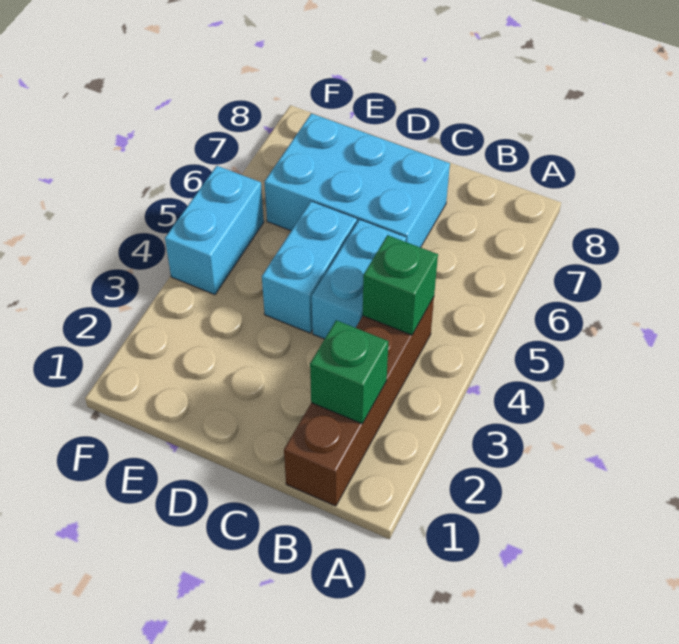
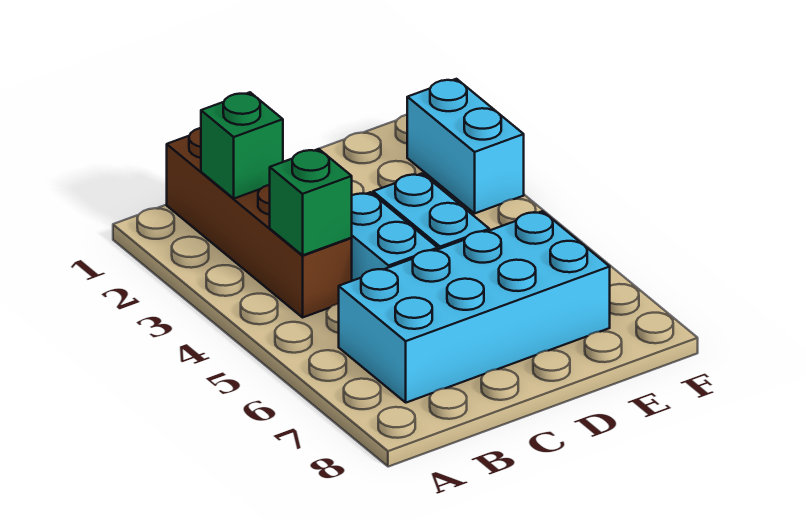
cyan brick C6:E7 level 1 -> cyan brick B6:E7 level 1
cyan brick F4:F5 level 1 -> cyan brick F2:F3 level 1

